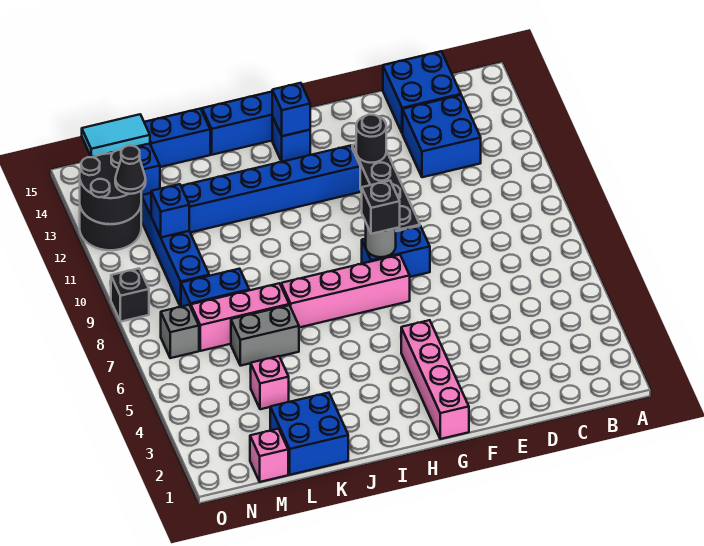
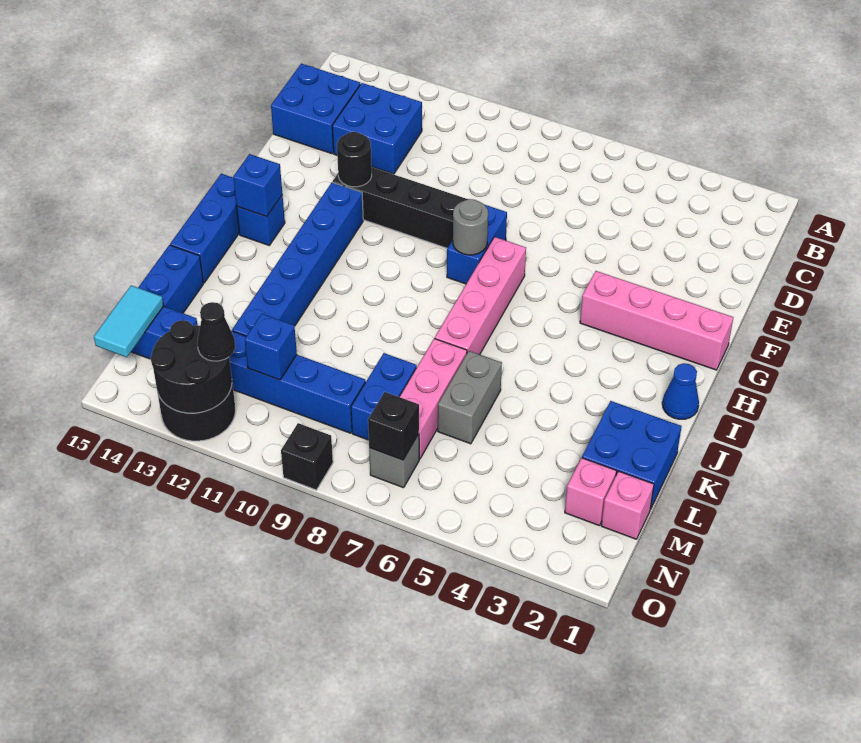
black brick G8 level 3 -> black brick N7 level 2
none -> blue cone I1 level 1
pink brick L4 level 1 -> pink brick M2 level 1

